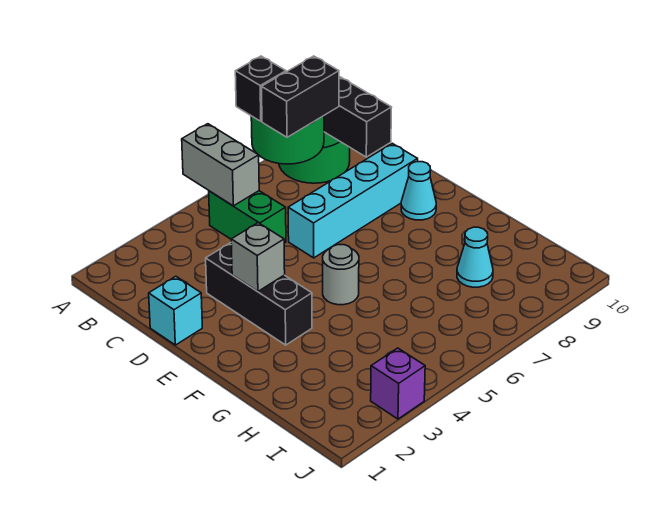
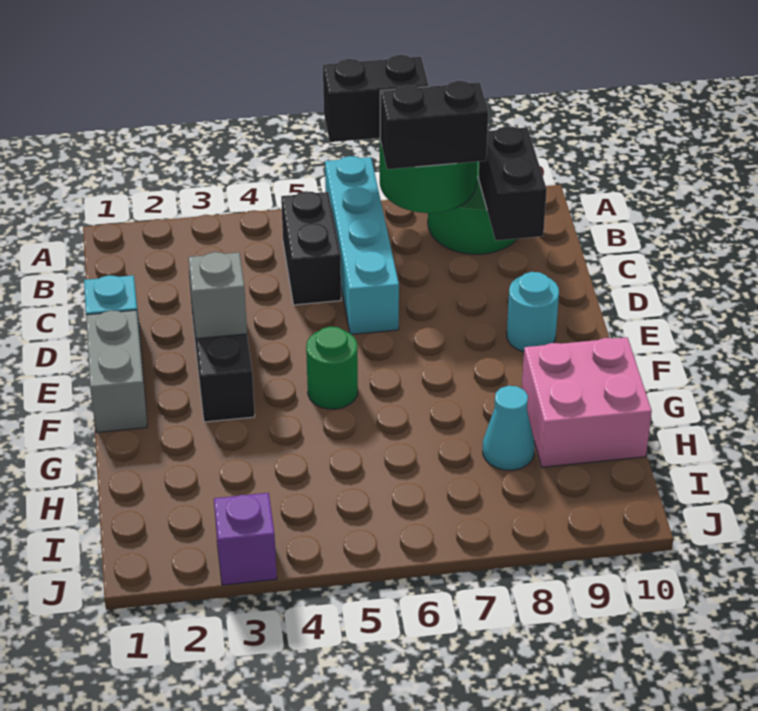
grey brick A5:B5 level 2 -> grey brick E1:F1 level 1
black brick A7 level 3 -> black brick A6:A7 level 3
green brick B5:C5 level 1 -> black brick B5:C5 level 1
cyan brick D6:D9 level 1 -> cyan brick A6:D6 level 1
cyan cone E9 level 1 -> cyan round brick E9 level 1
grey round brick F5 level 1 -> green round brick F5 level 1
none -> pink brick G9:H10 level 1

